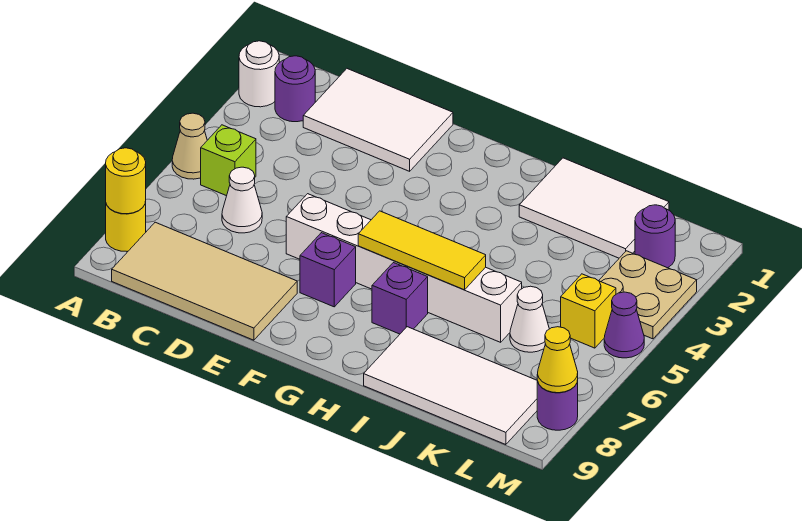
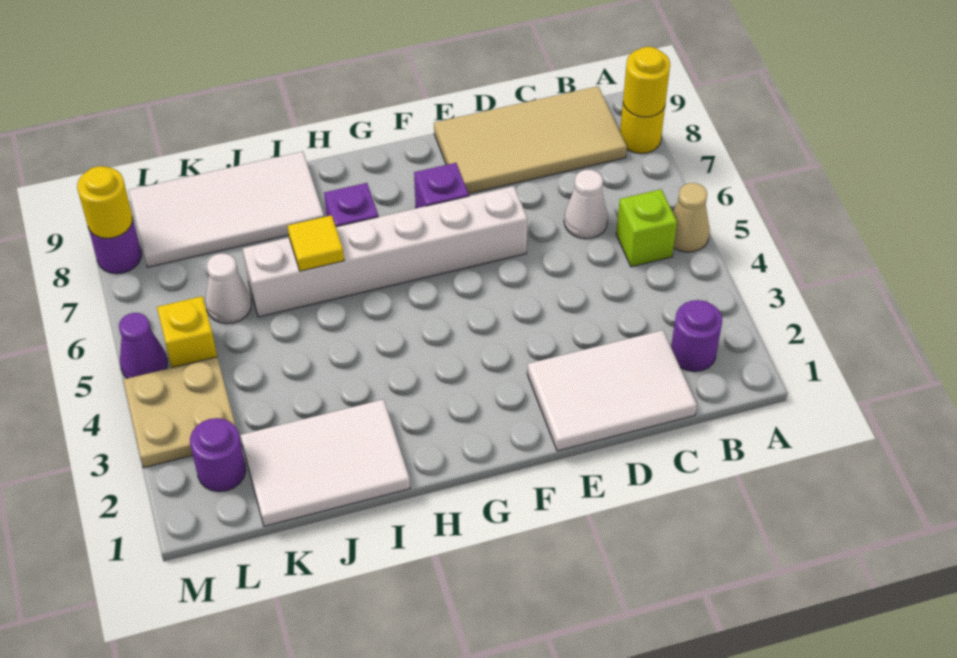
white round brick A2 level 1 -> none
yellow tile G6:I6 level 2 -> yellow tile I6 level 2
yellow cone M8 level 2 -> yellow round brick M8 level 2

